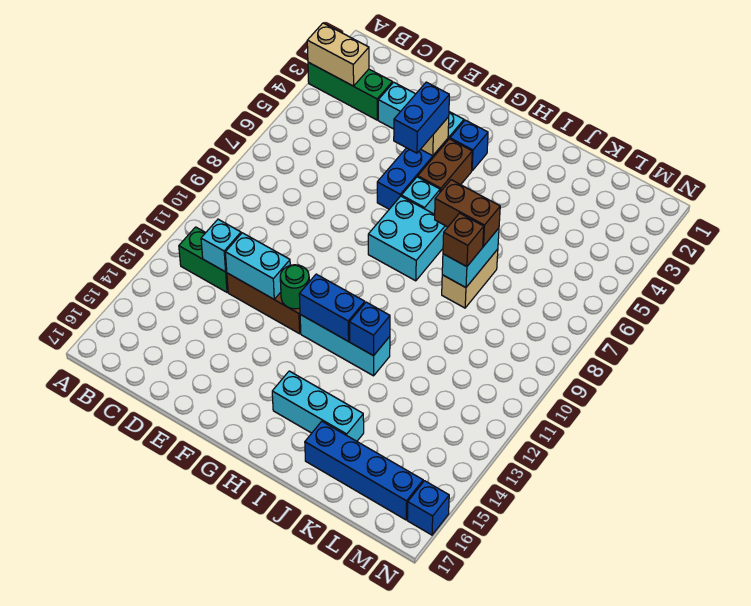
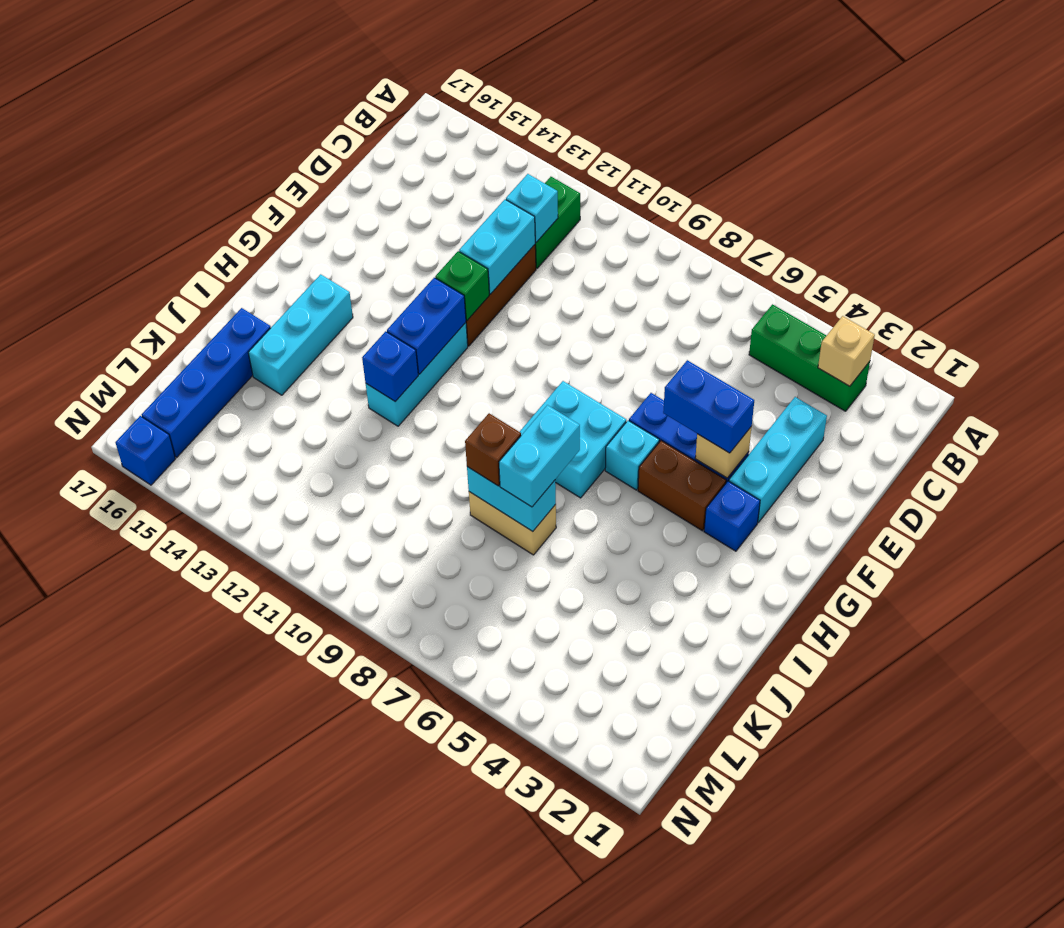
green brick A3:C3 level 1 -> green brick B3:B5 level 1
tan brick A3:B3 level 2 -> tan brick B3 level 2
green round brick F12 level 2 -> green brick F12 level 2
brown brick I7:J7 level 3 -> cyan brick I7:J7 level 3

